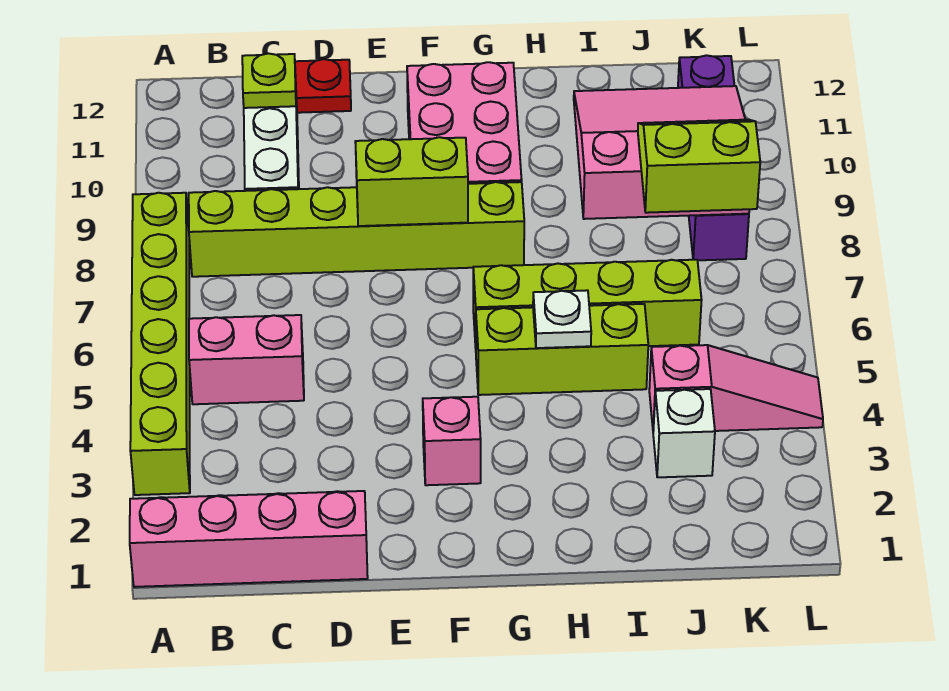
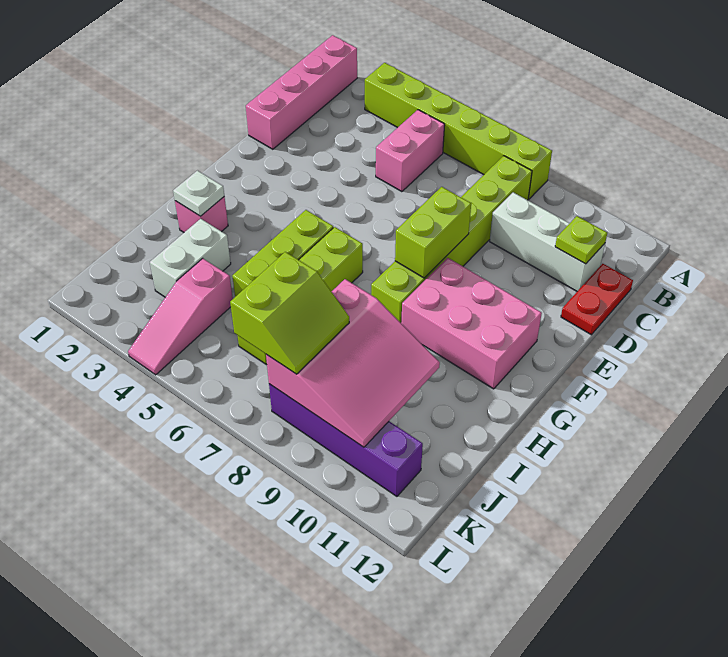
pink brick F3 level 1 -> pink brick H2 level 1
white plate H5 level 2 -> white plate H2 level 2
white brick J3 level 1 -> white brick I3:J3 level 1

